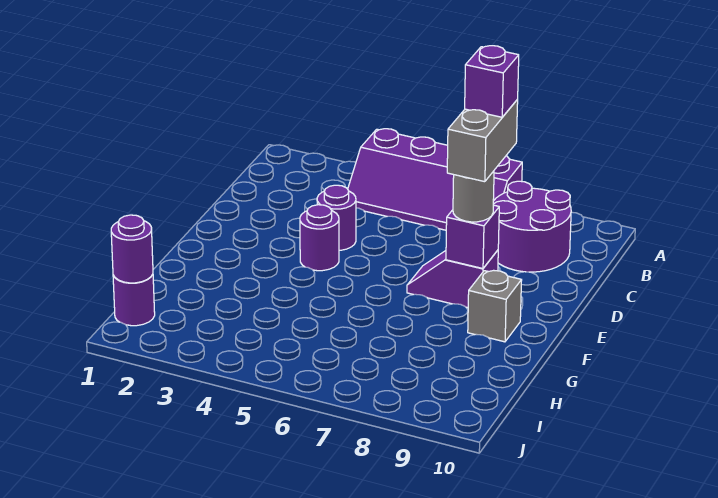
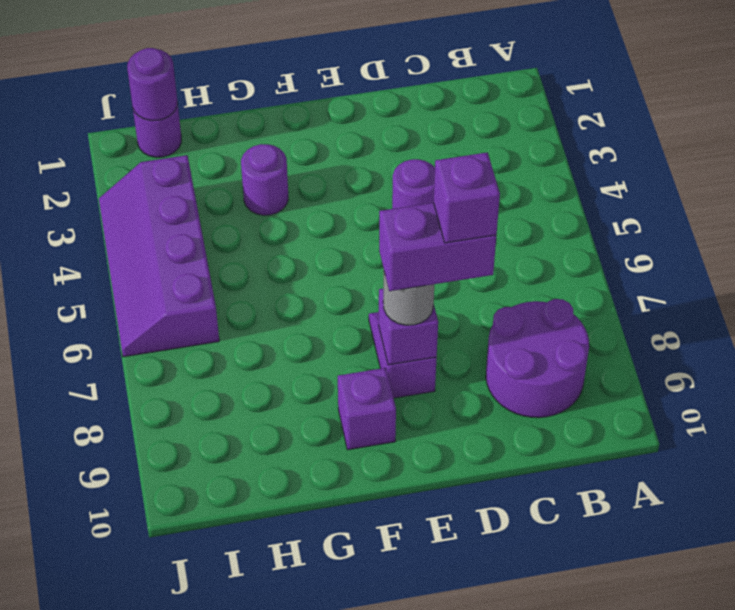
purple slope A4:B7 level 1 top A -> purple slope I3:J6 level 1 top I
grey brick D8:E8 level 4 -> purple brick D8:E8 level 4
purple round brick E4 level 1 -> purple round brick G3 level 1
grey brick F9 level 1 -> purple brick F9 level 1

